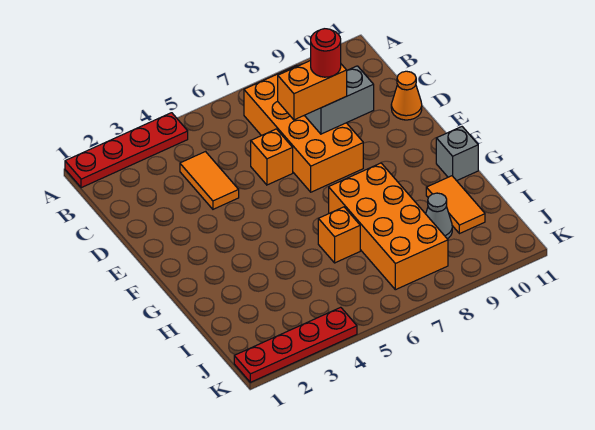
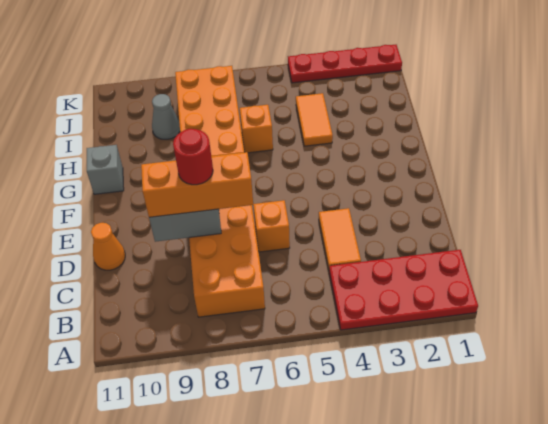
red plate A1:A4 level 1 -> red plate A1:B4 level 1
orange brick D7:D8 level 3 -> orange brick D7:D9 level 3
orange tile H10:I10 level 1 -> orange tile H4:I4 level 1

